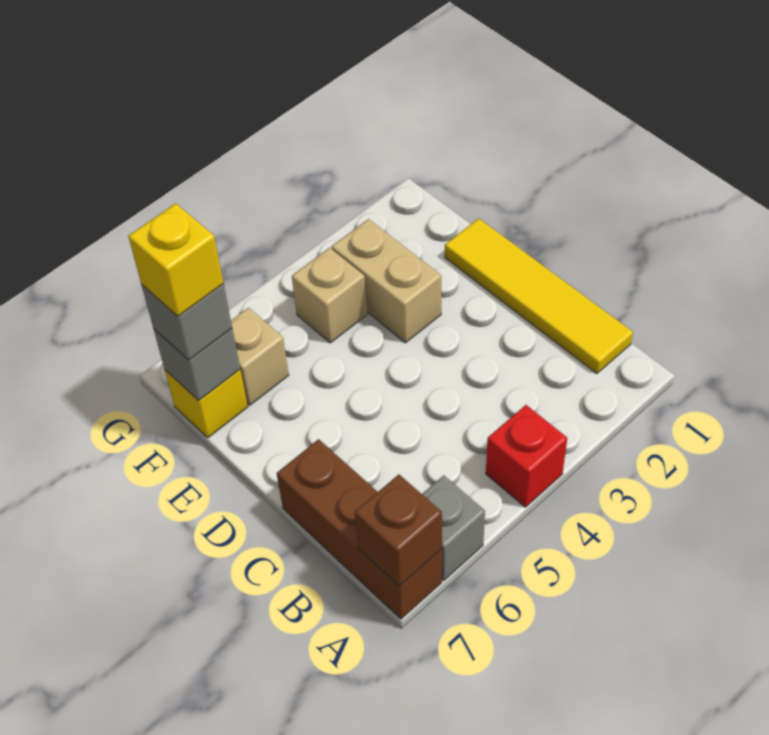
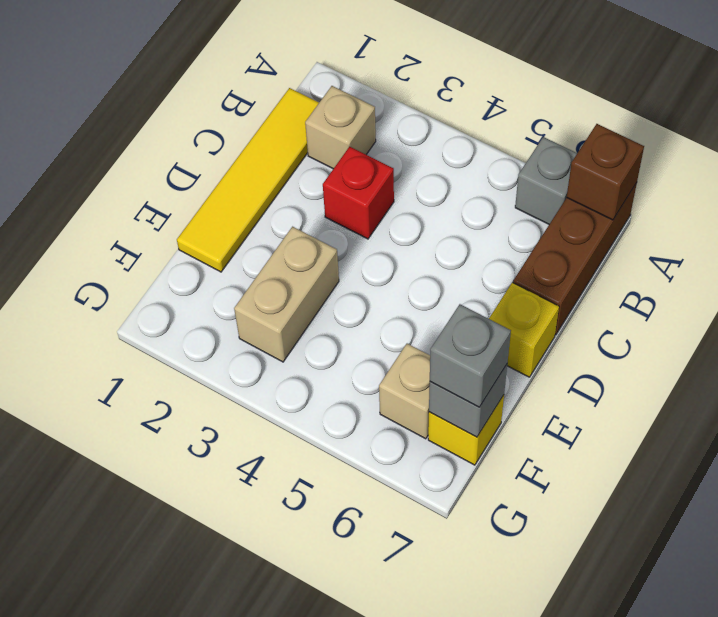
red brick A4 level 1 -> red brick C3 level 1
tan brick F4 level 1 -> tan brick B2 level 1
yellow brick F7 level 4 -> yellow brick D7 level 1

